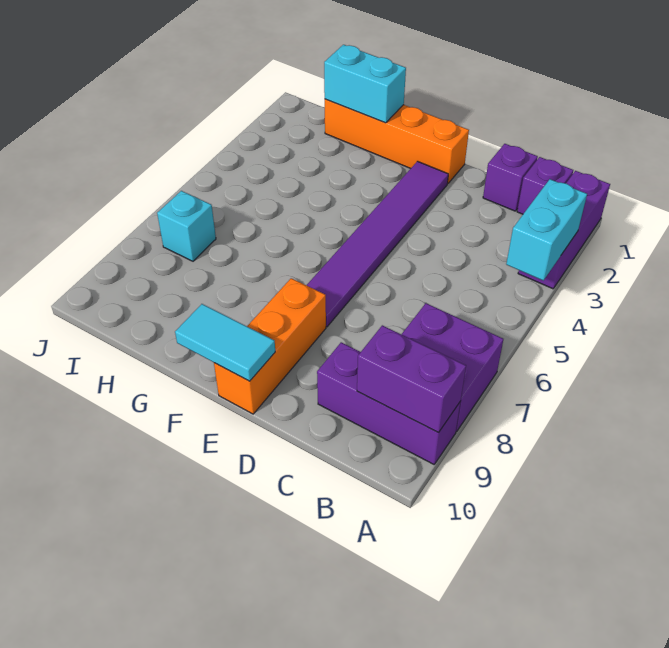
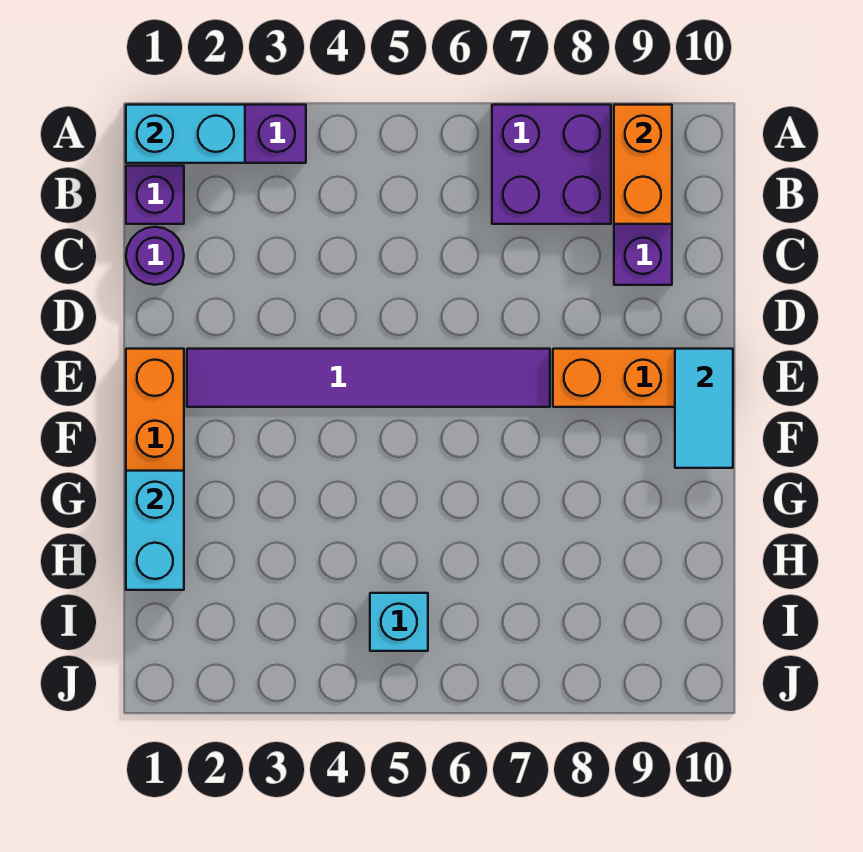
cyan brick A3:A4 level 2 -> cyan brick A1:A2 level 2
purple brick A9:B9 level 2 -> orange brick A9:B9 level 2
purple brick C1 level 1 -> purple round brick C1 level 1
cyan brick I7 level 1 -> cyan brick I5 level 1

